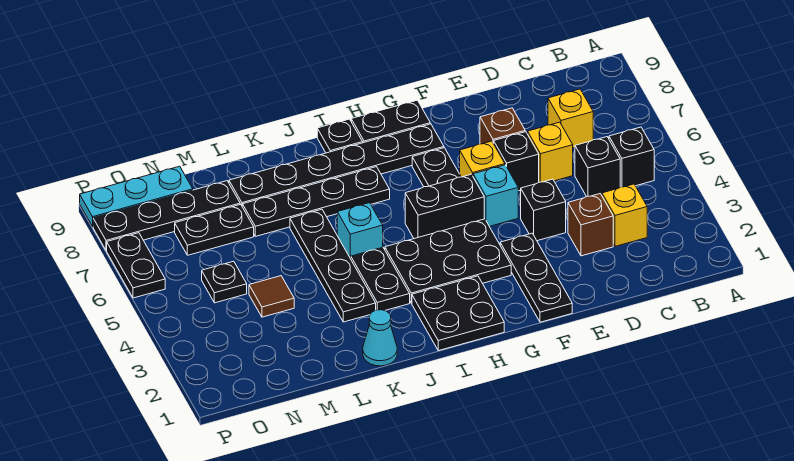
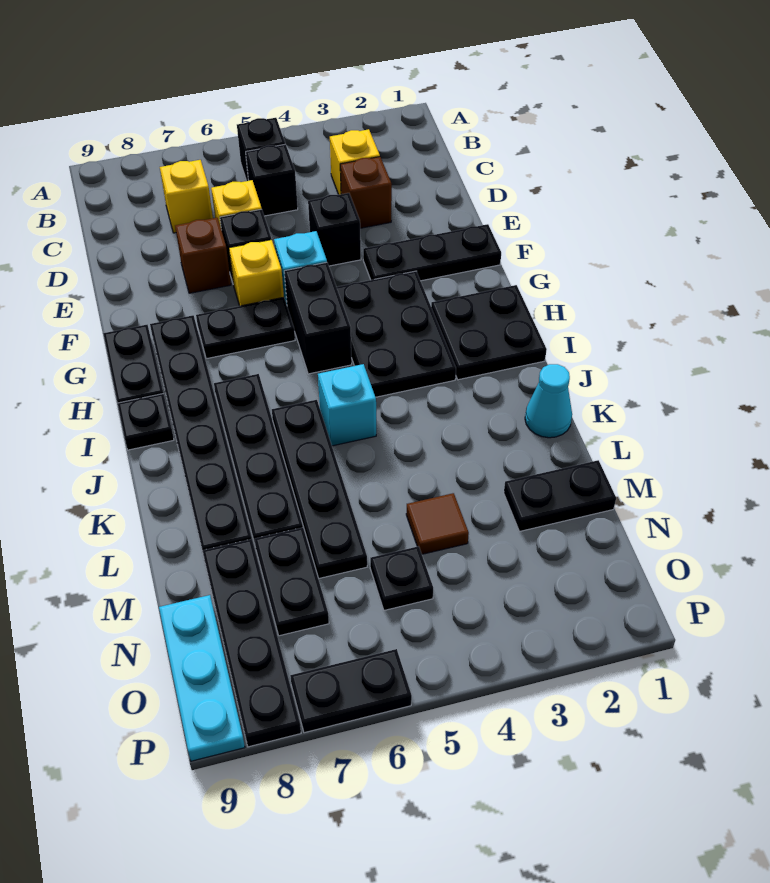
black plate J3:J4 level 1 -> black plate M1:M2 level 1
black plate K3:K6 level 1 -> black plate J6:M6 level 1

